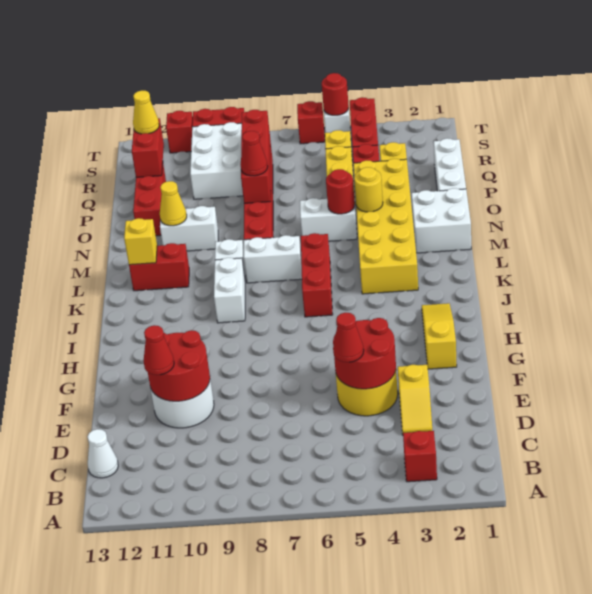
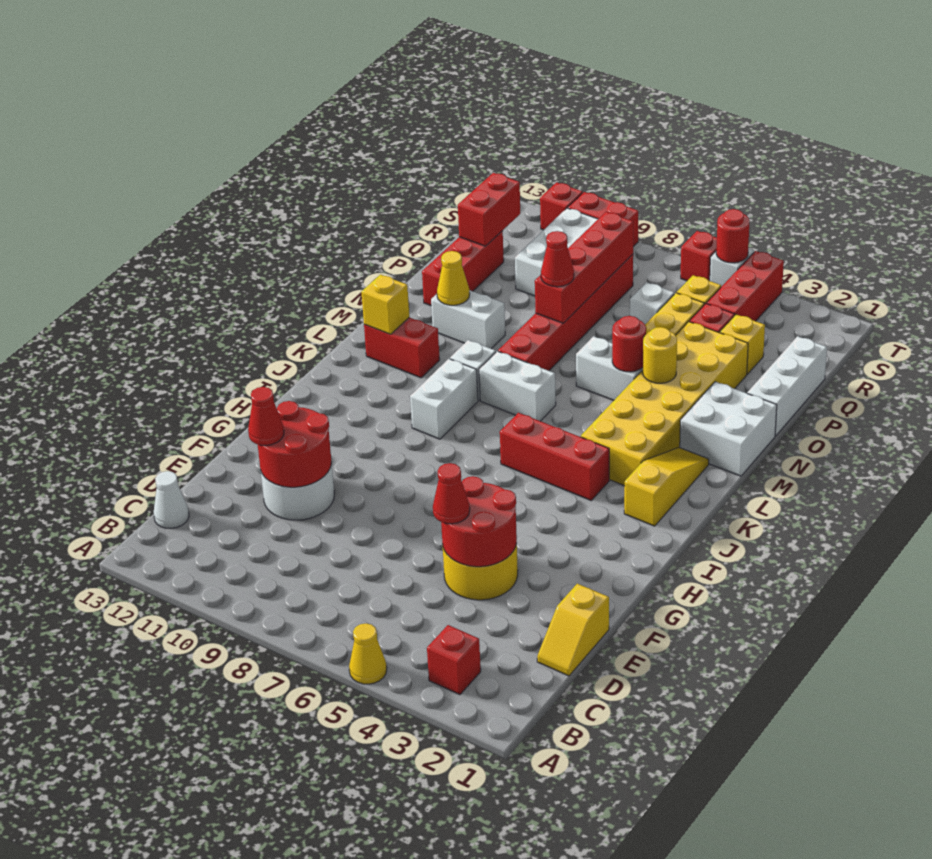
yellow slope D3:E3 level 1 top E -> yellow slope D1:E1 level 1 top E
yellow slope G2:I2 level 1 top G -> yellow slope J2:L2 level 1 top J
red brick J6:L6 level 1 -> red brick J4:J6 level 1
none -> white brick Q6 level 1
yellow cone R12 level 3 -> yellow cone A5 level 1

